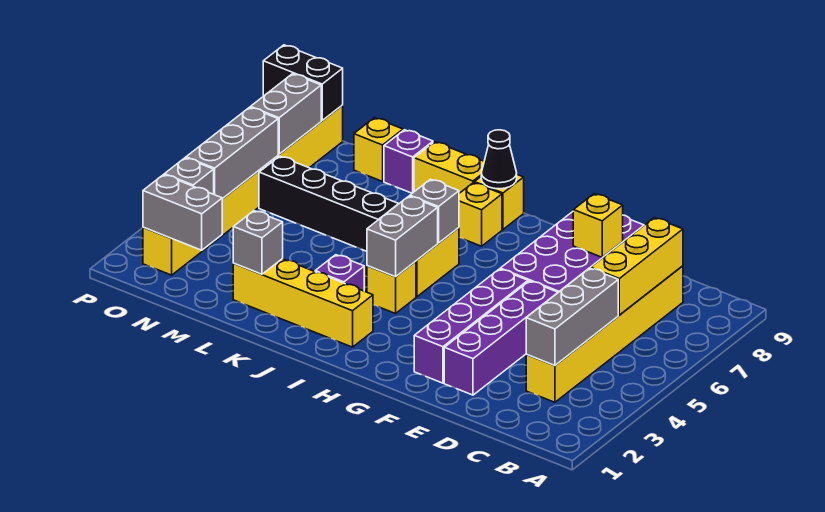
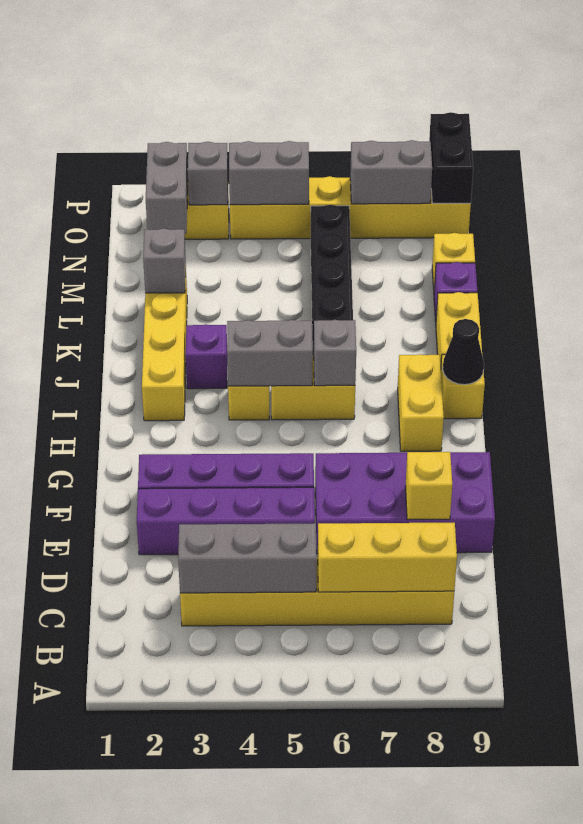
yellow brick I8 level 1 -> yellow brick H8:I8 level 1
grey brick O4:O6 level 2 -> grey brick O4:O5 level 2

